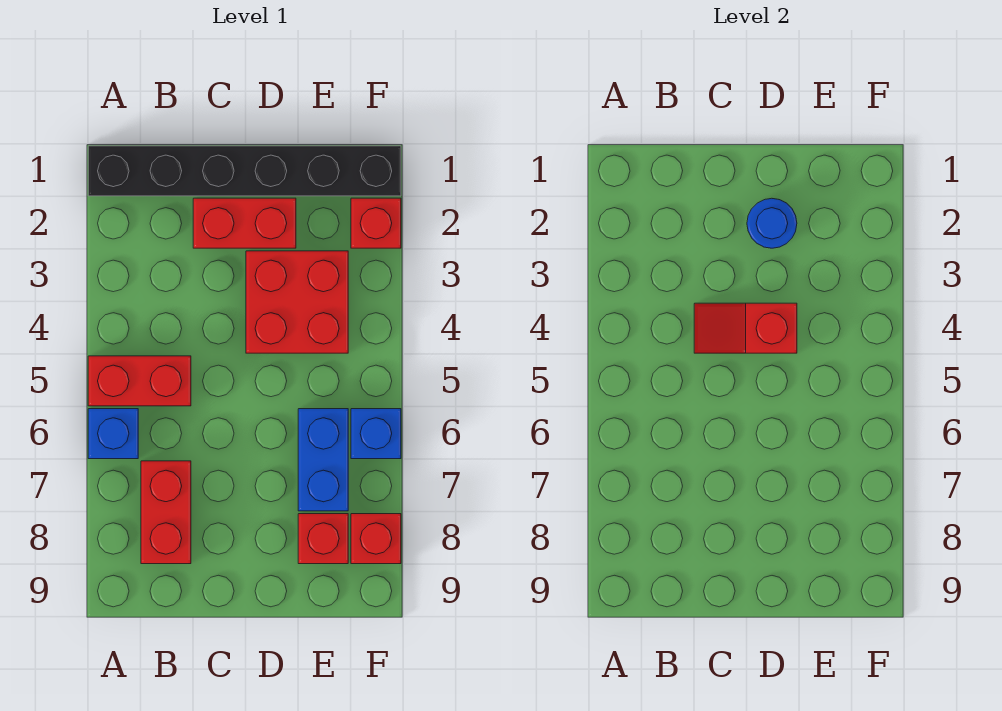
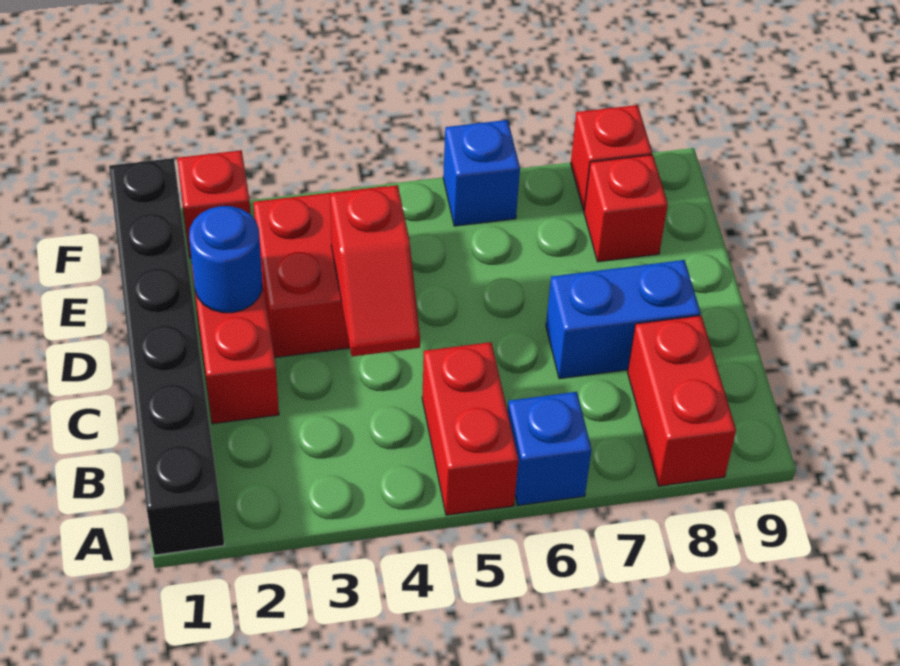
red brick B7:B8 level 1 -> red brick A8:B8 level 1
blue brick E6:E7 level 1 -> blue brick C7:C8 level 1

